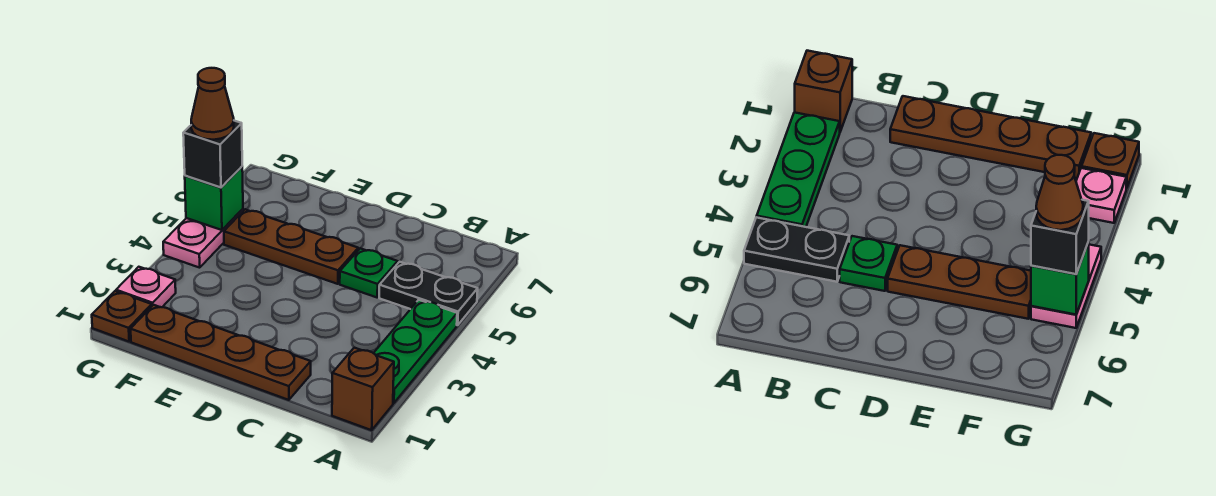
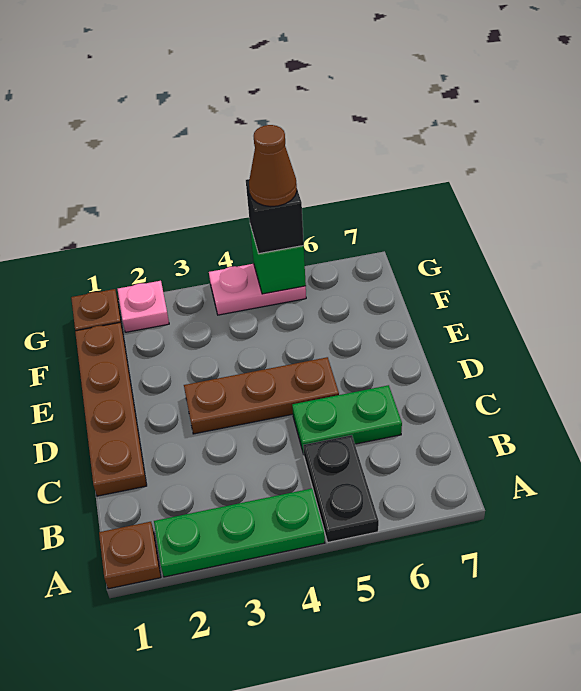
brown brick A1 level 1 -> brown plate A1 level 1
green plate C5 level 1 -> green plate C5:C6 level 1
brown plate D5:F5 level 1 -> brown plate D3:D5 level 1

